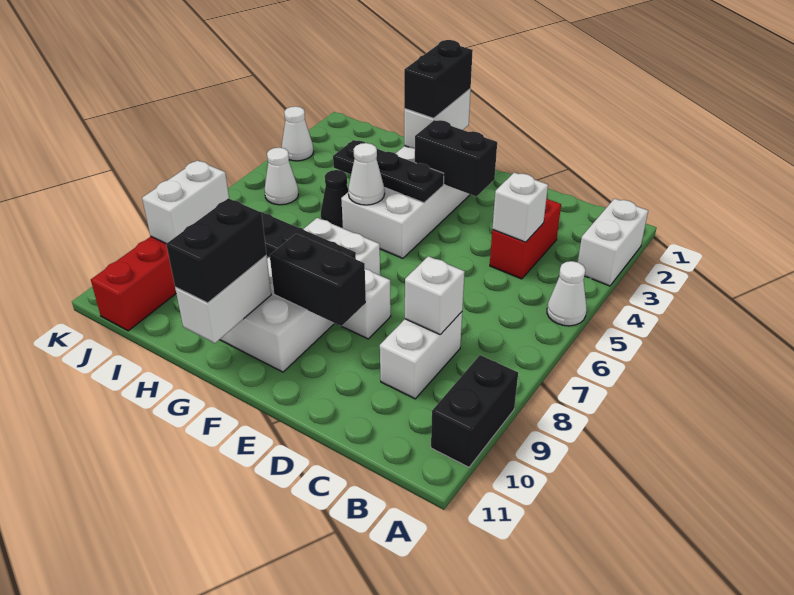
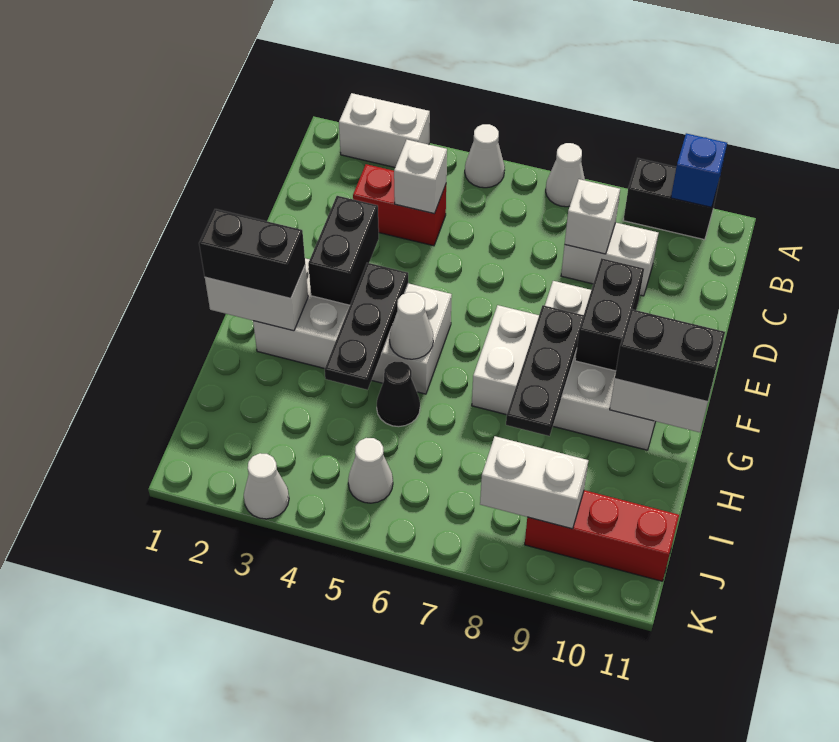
none -> white cone A7 level 1
none -> blue brick A10 level 2

